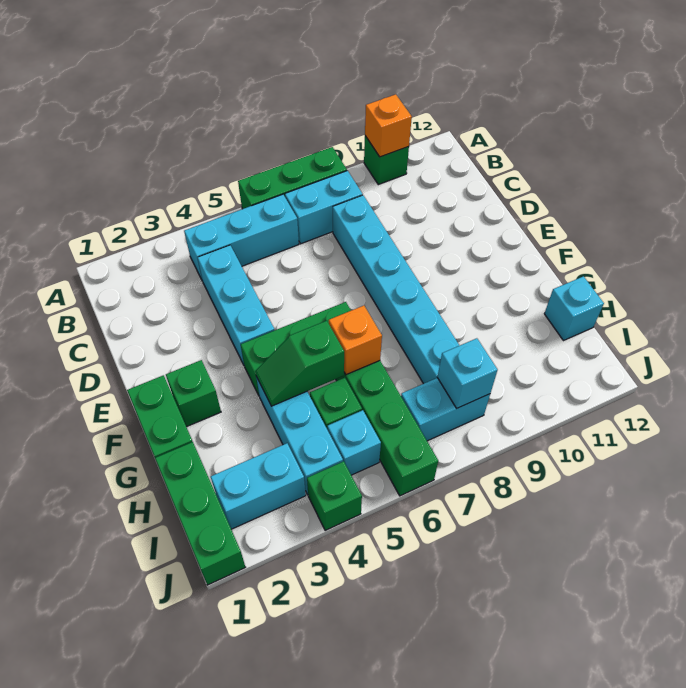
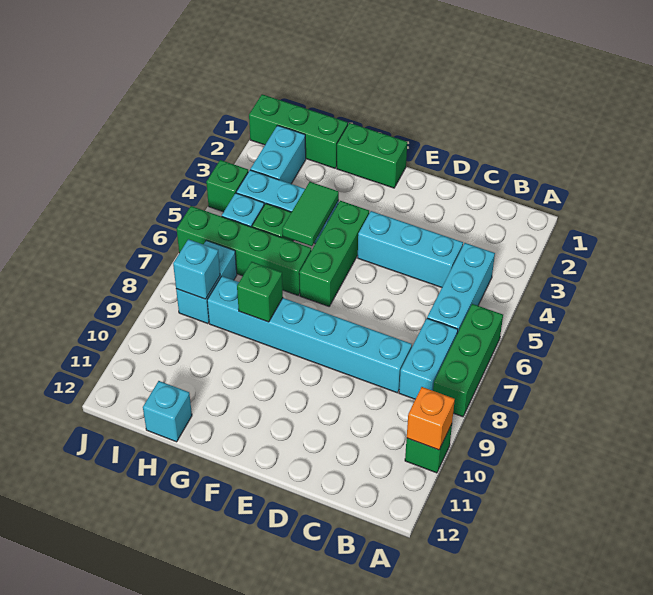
green brick F2 level 1 -> green brick G8 level 2
green slope G4:G5 level 2 top 5 -> green tile G4:G5 level 2
orange brick G6 level 2 -> none

